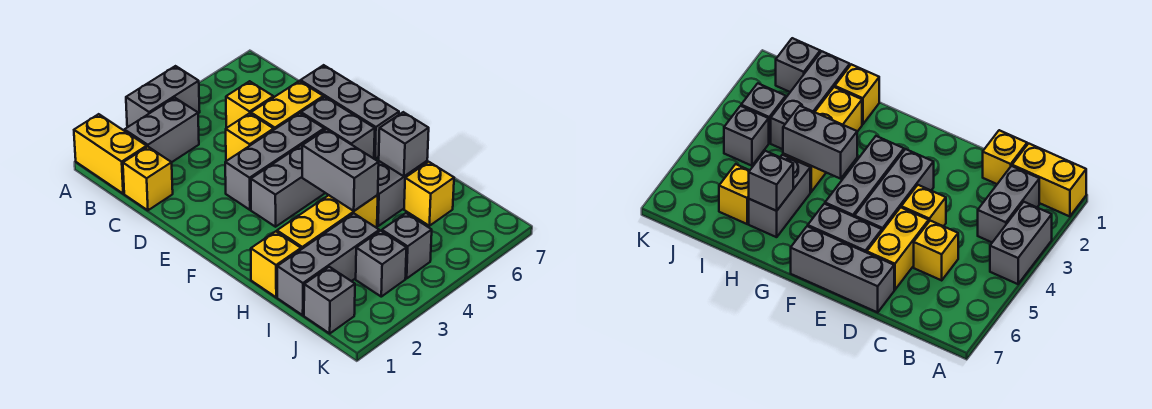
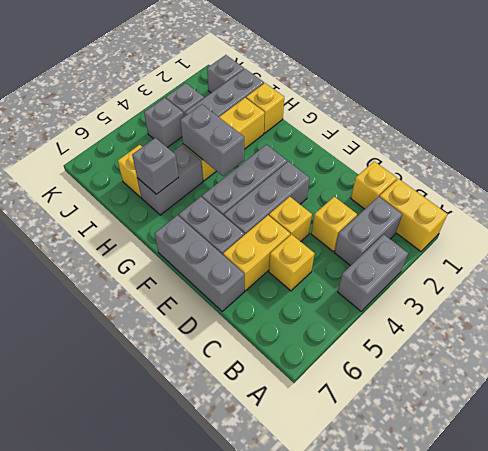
none -> yellow brick C3 level 1

